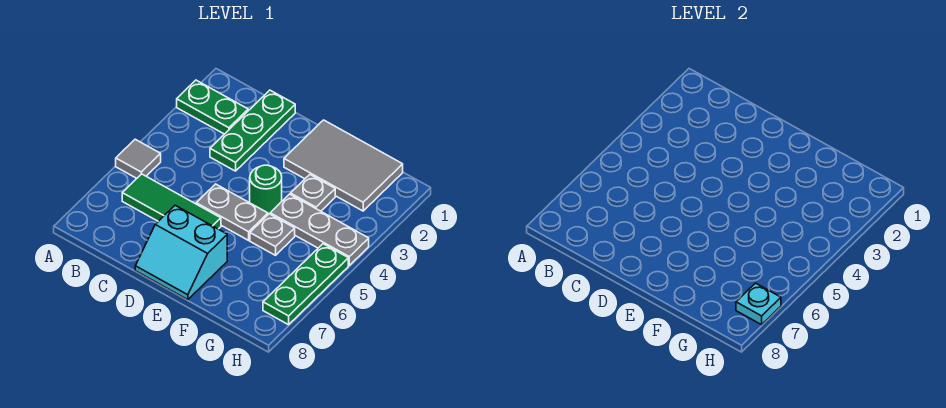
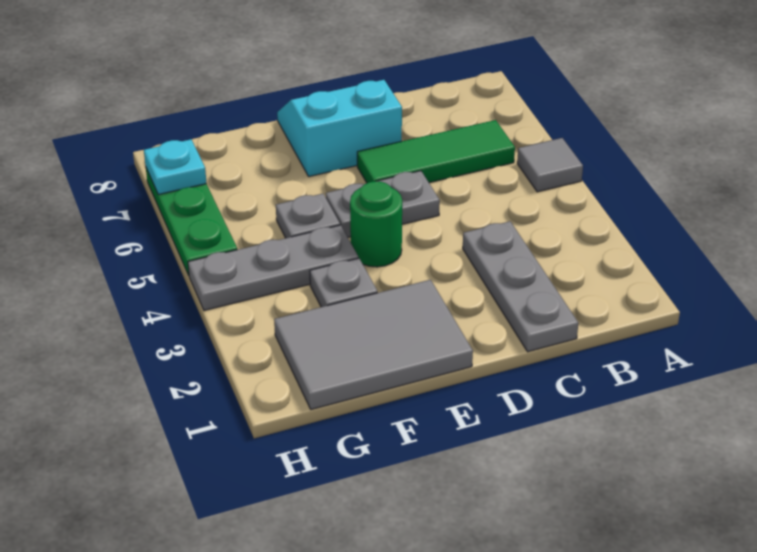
green plate A2:B2 level 1 -> none
green plate C1:C3 level 1 -> grey plate C1:C3 level 1

